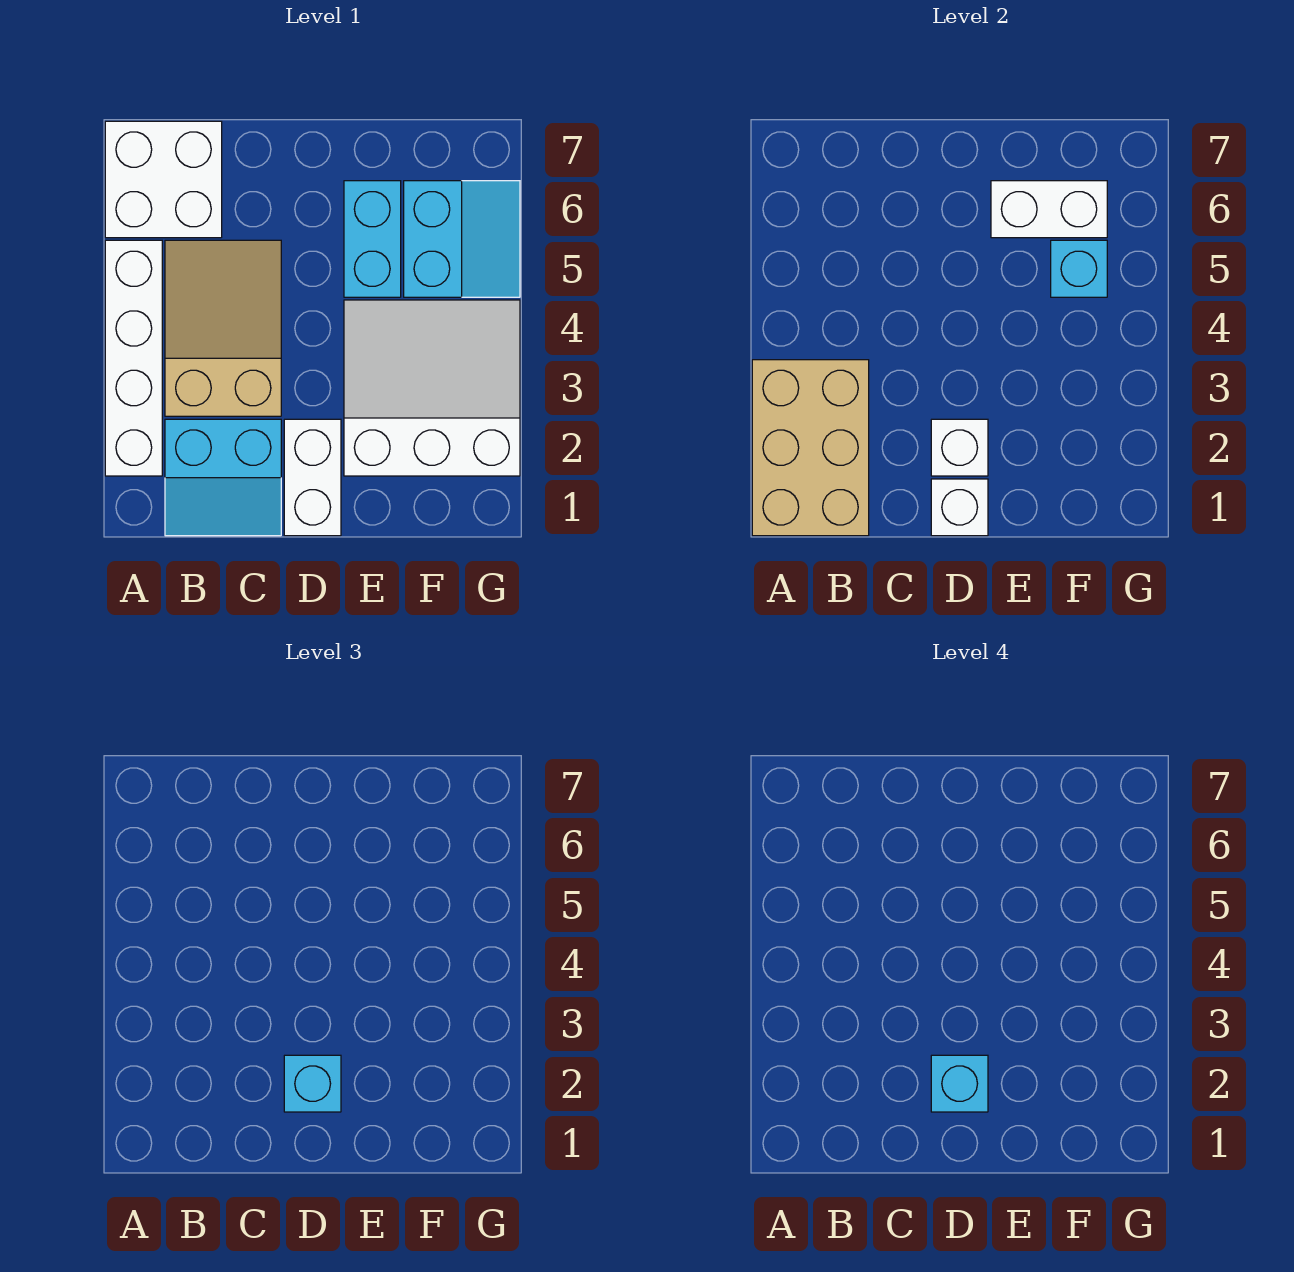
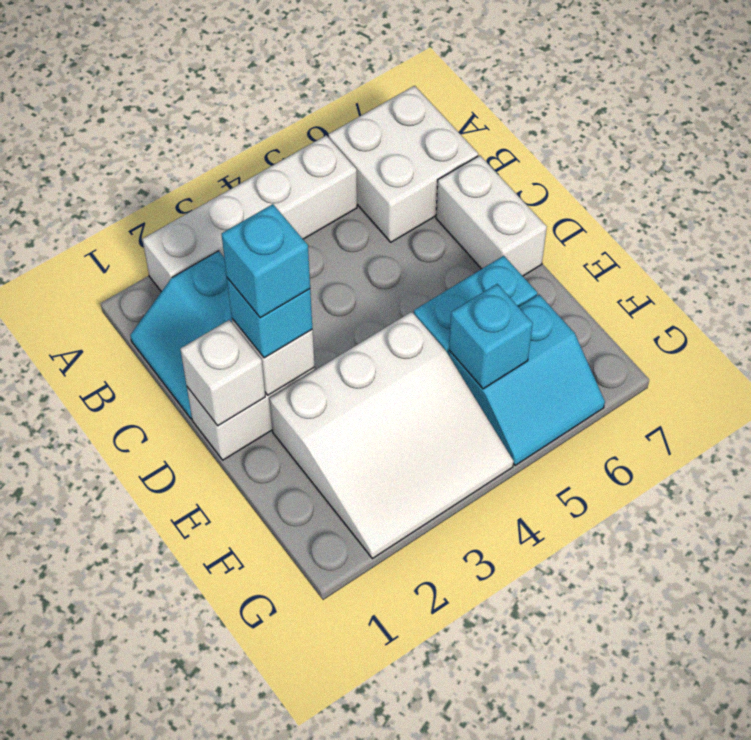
tan brick A1:B3 level 2 -> none
tan slope B3:C5 level 1 top 3 -> none
white slope E2:G4 level 1 top 2 -> white slope E2:G4 level 1 top E
white brick E6:F6 level 2 -> white brick C7:D7 level 1

